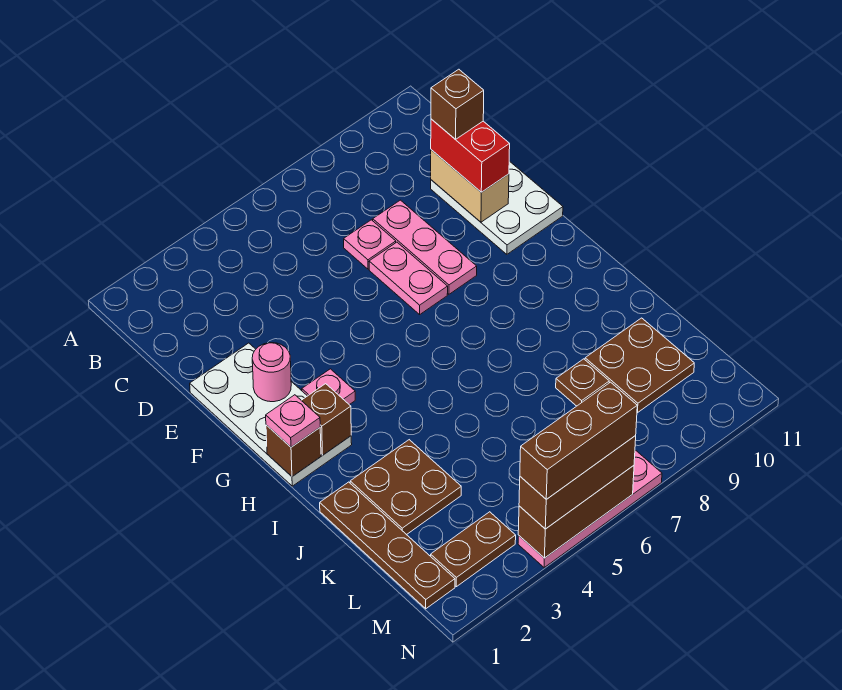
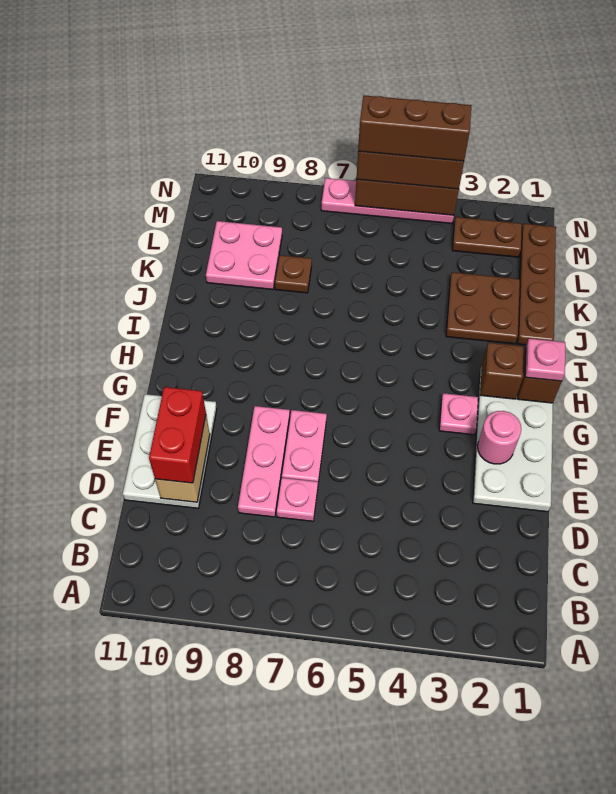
brown brick D10 level 4 -> none
brown plate K9:L10 level 1 -> pink plate K9:L10 level 1

